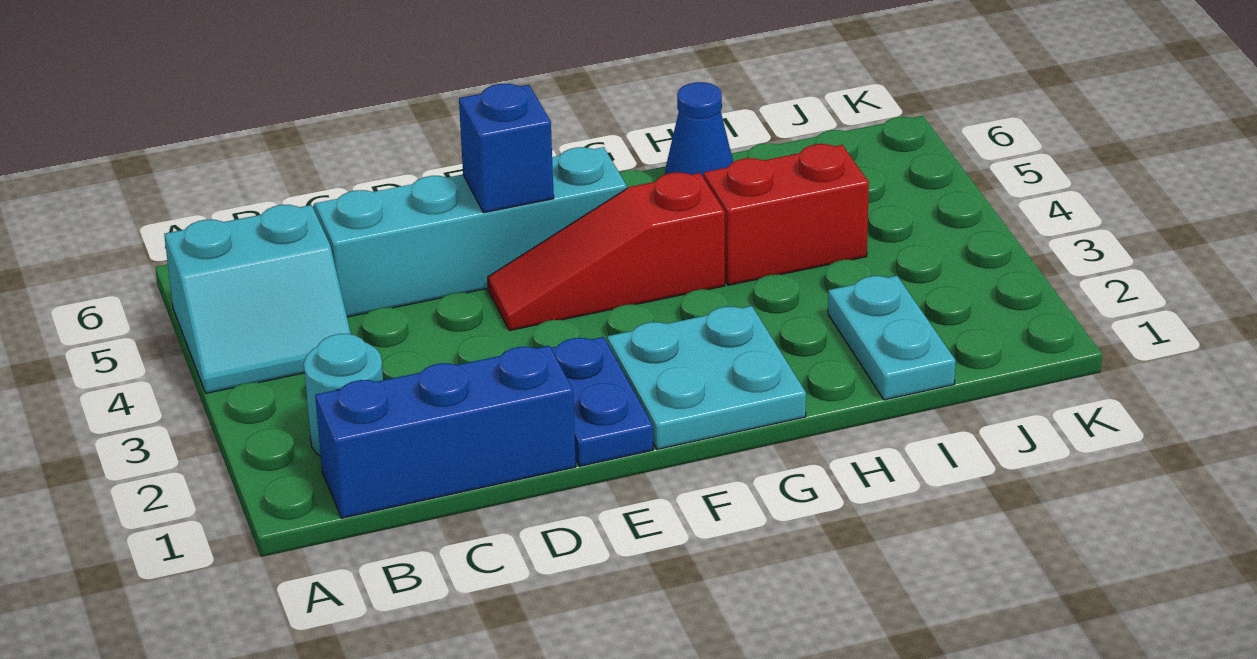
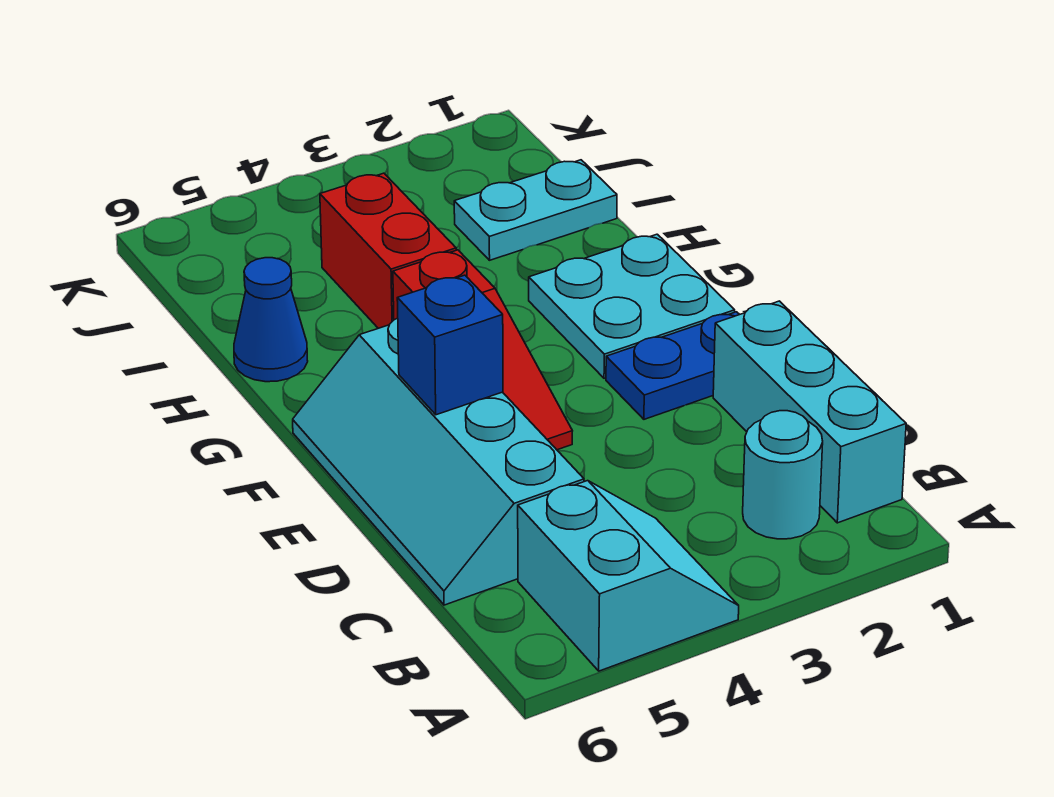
blue brick B1:D1 level 1 -> cyan brick B1:D1 level 1

